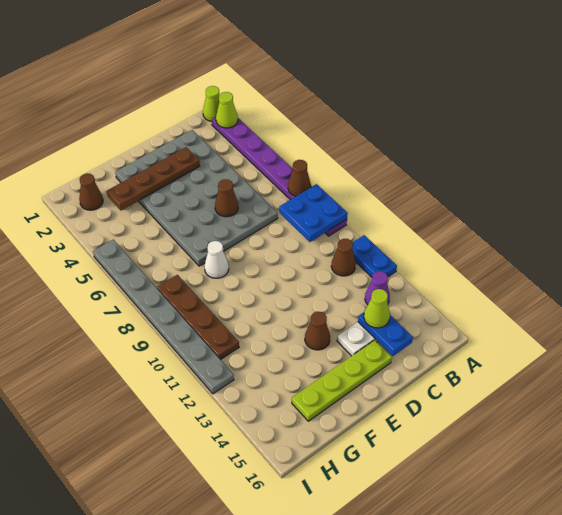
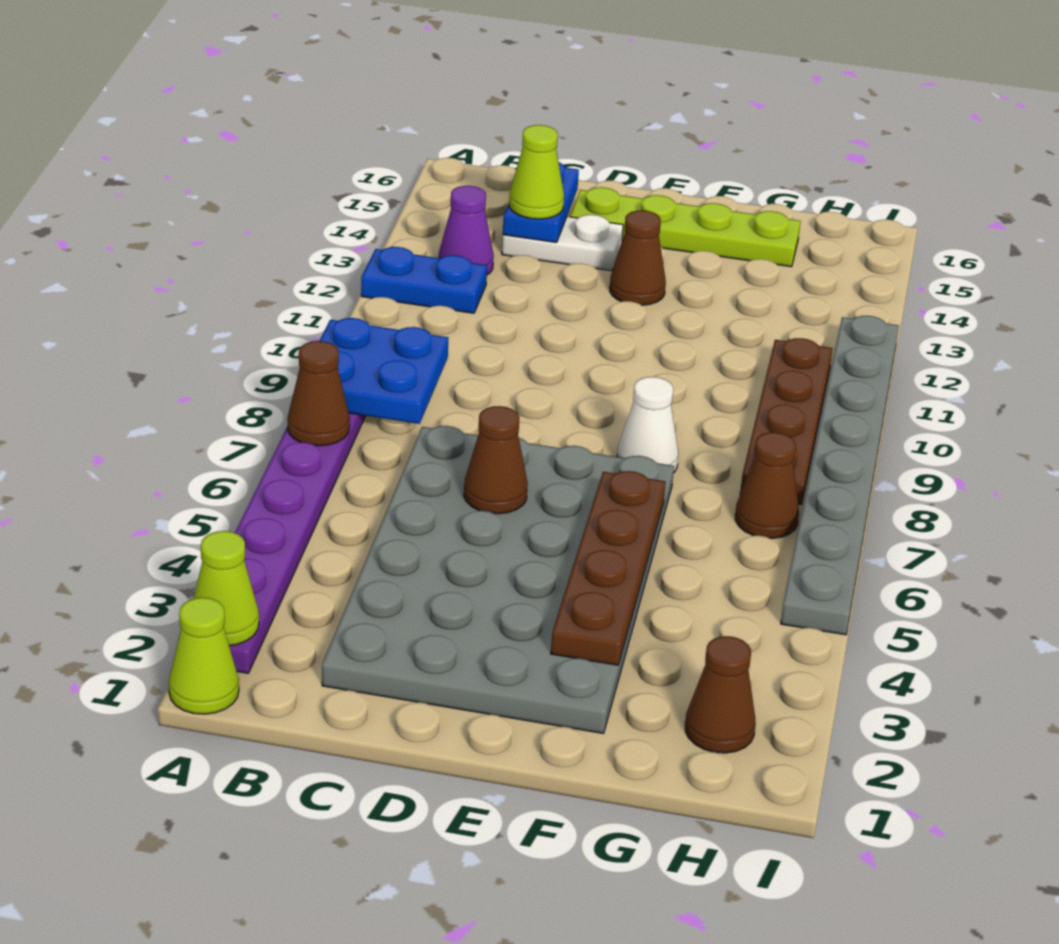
blue plate A11:A12 level 1 -> blue plate A12:B12 level 1
brown cone B11 level 1 -> brown cone H7 level 1
brown plate D3:G3 level 2 -> brown plate F3:F6 level 2

